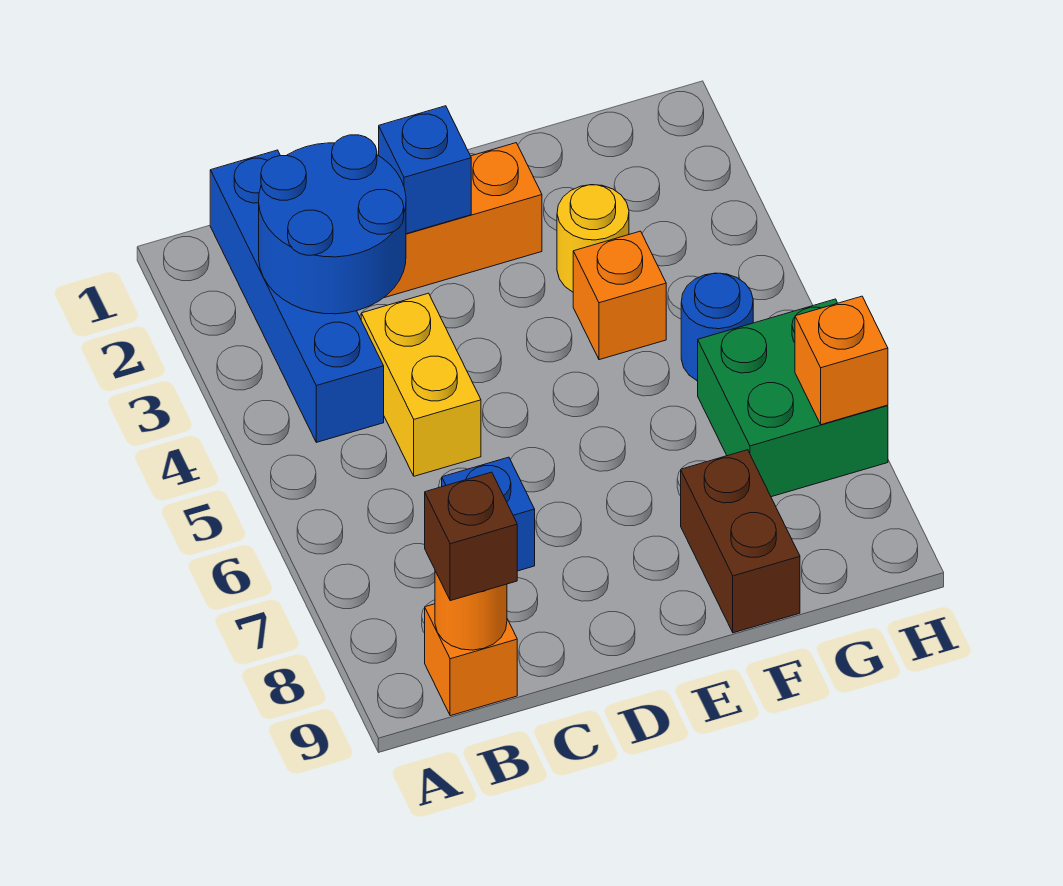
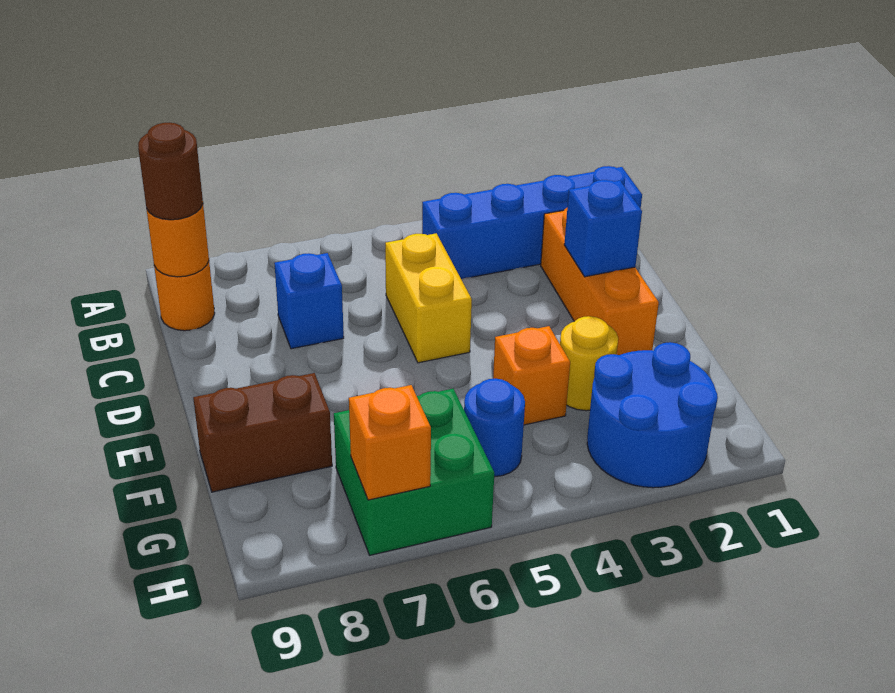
blue round brick B2:C3 level 2 -> blue round brick G2:H3 level 1
orange brick B9 level 1 -> orange round brick B9 level 1
brown brick B9 level 3 -> brown round brick B9 level 3
yellow brick C4:C5 level 1 -> yellow brick C5:D5 level 1

